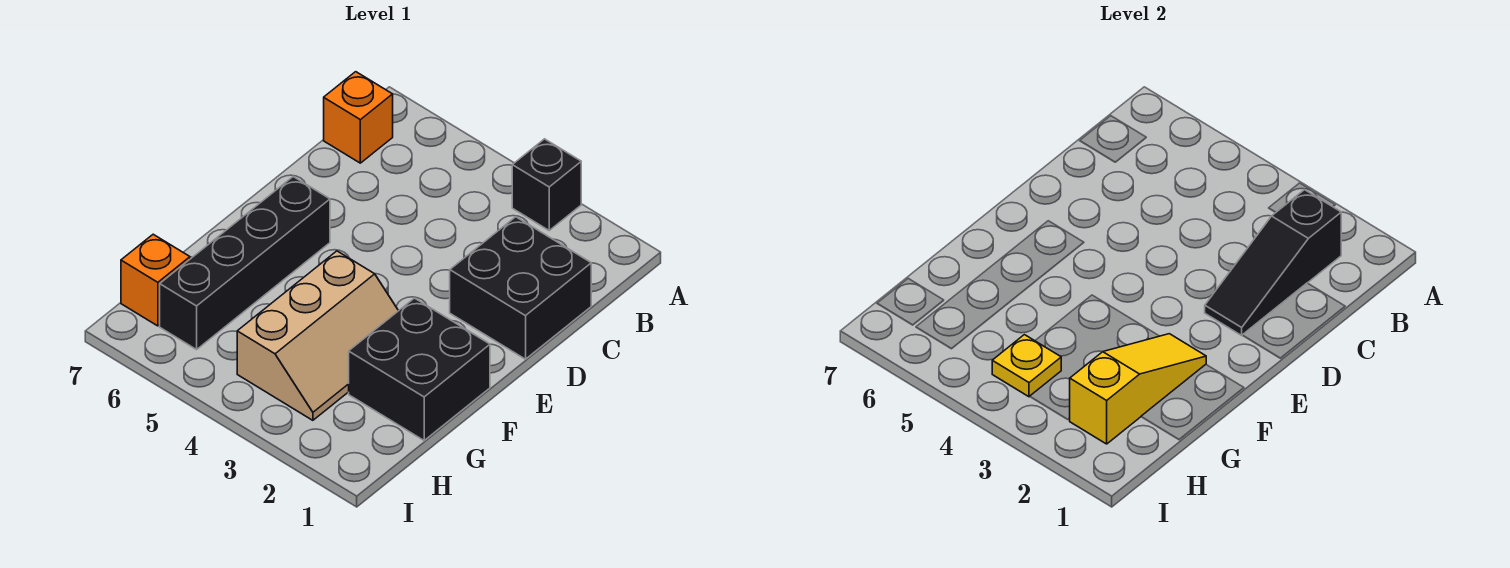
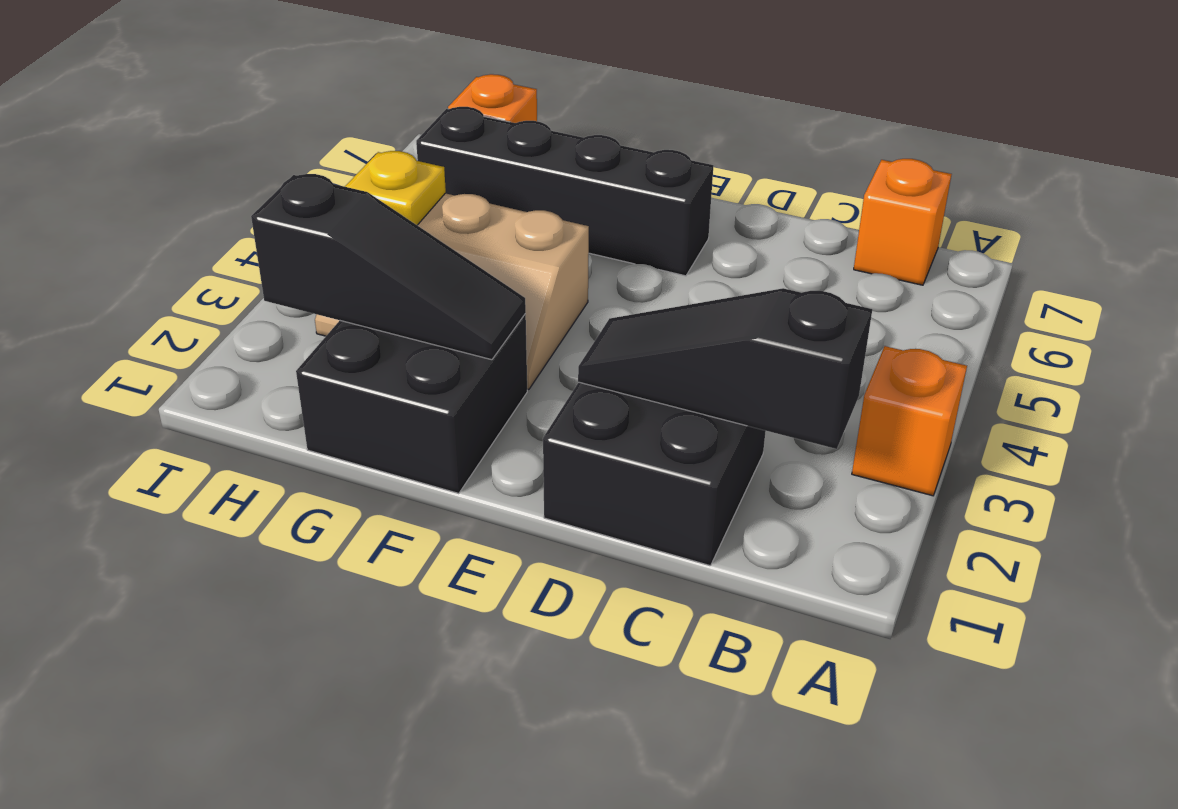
black brick A3 level 1 -> orange brick A3 level 1
yellow slope F2:H2 level 2 top H -> black slope F2:H2 level 2 top H

